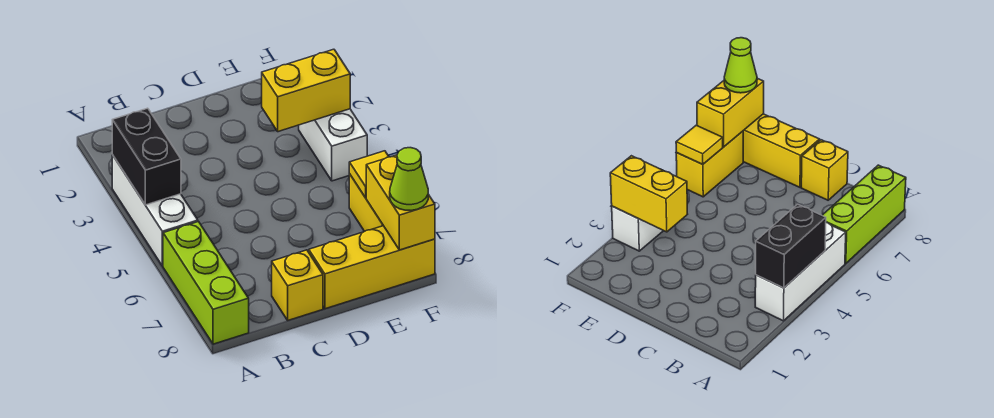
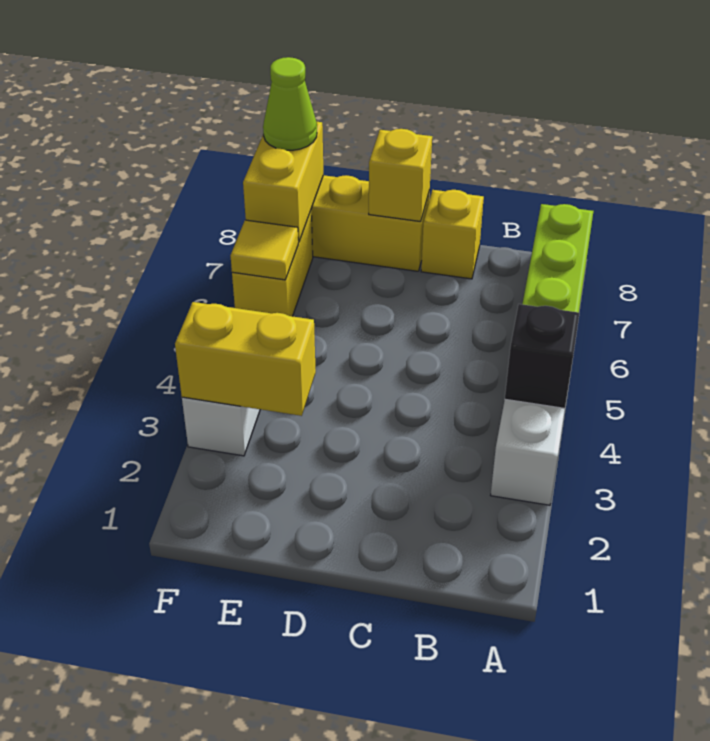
black brick A3:A4 level 2 -> black brick A4 level 2
none -> yellow brick D8 level 2

